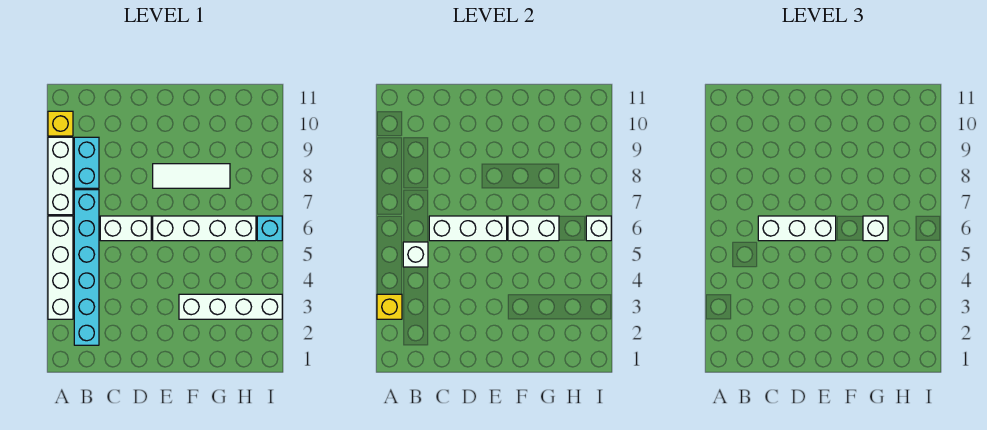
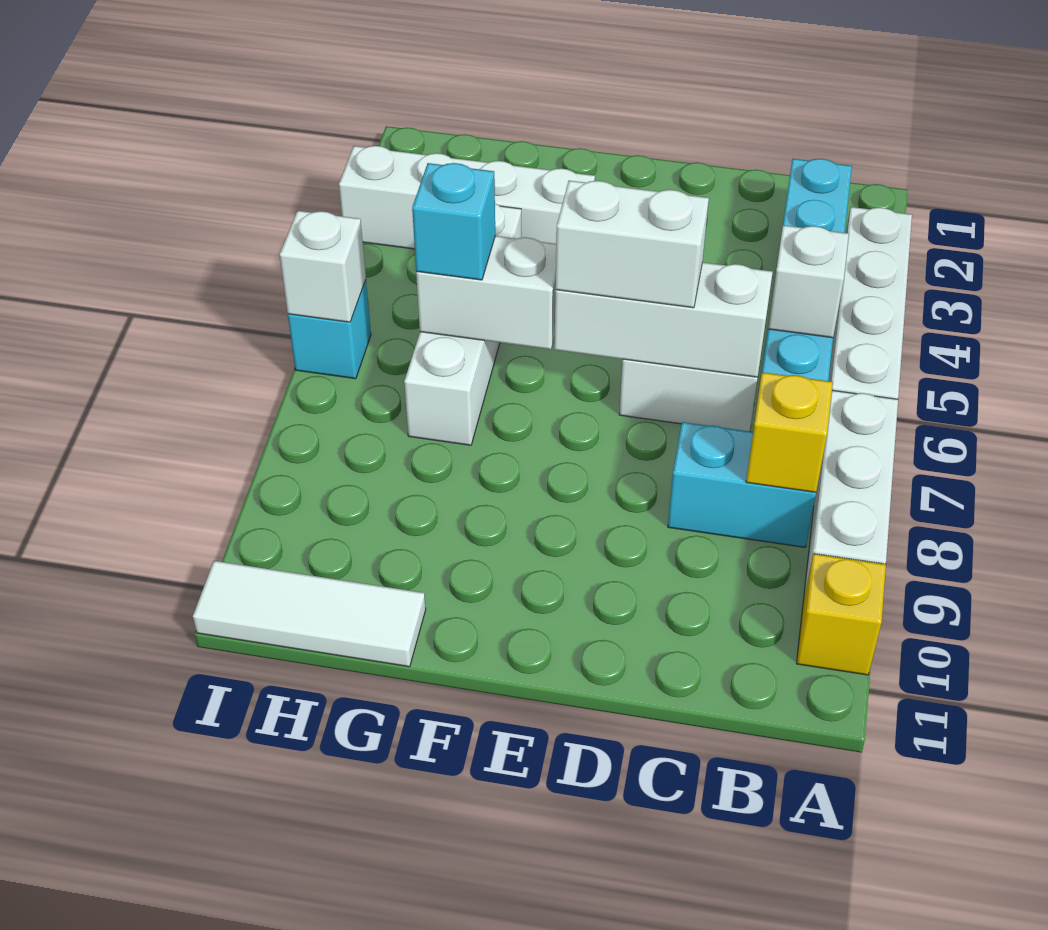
yellow brick A3 level 2 -> yellow brick B8 level 2
cyan brick B8:B9 level 1 -> cyan brick B8:C8 level 1
white brick C6:E6 level 3 -> white brick D6:E6 level 3
white brick E6:H6 level 1 -> white brick G4:G7 level 1
white tile E8:G8 level 1 -> white tile G11:I11 level 1
white brick G6 level 3 -> cyan brick G6 level 3

